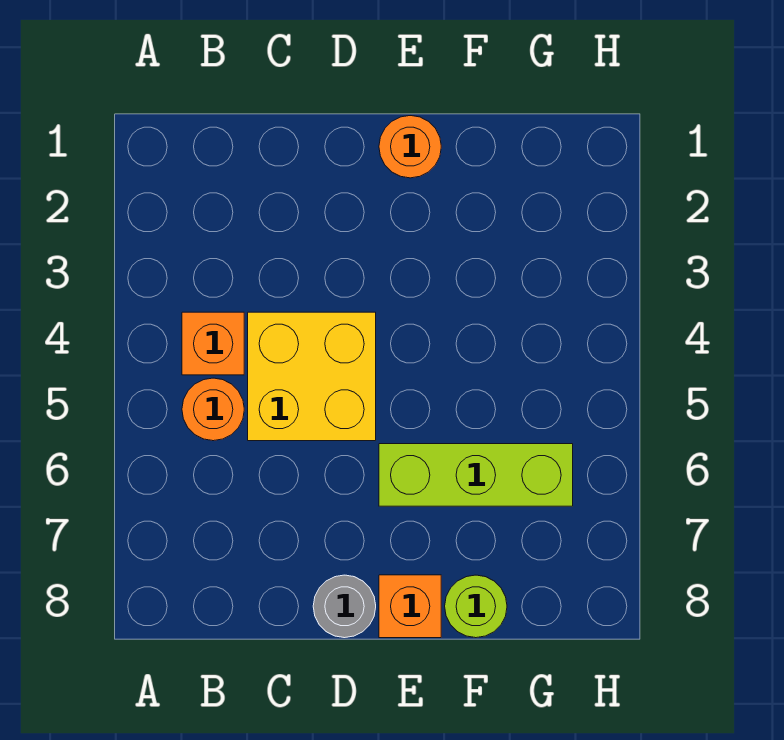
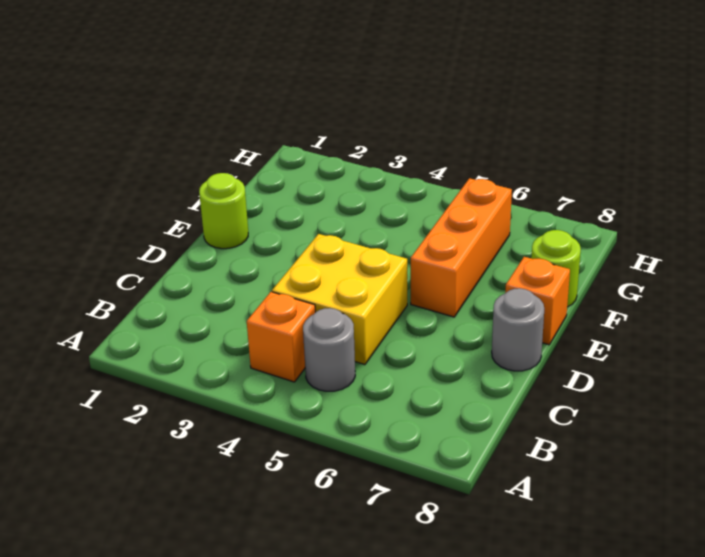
orange round brick B5 level 1 -> grey round brick B5 level 1
orange round brick E1 level 1 -> lime round brick E1 level 1
lime brick E6:G6 level 1 -> orange brick E6:G6 level 1

